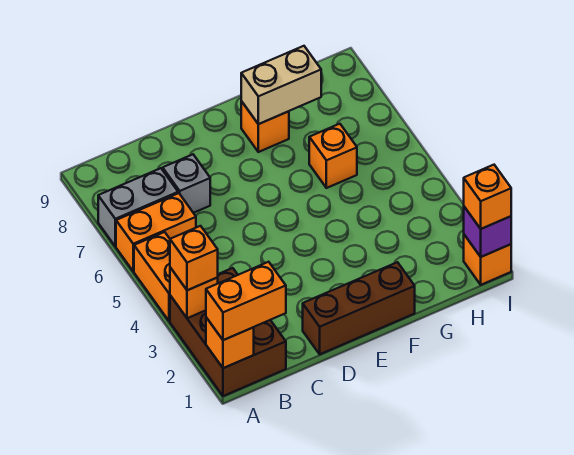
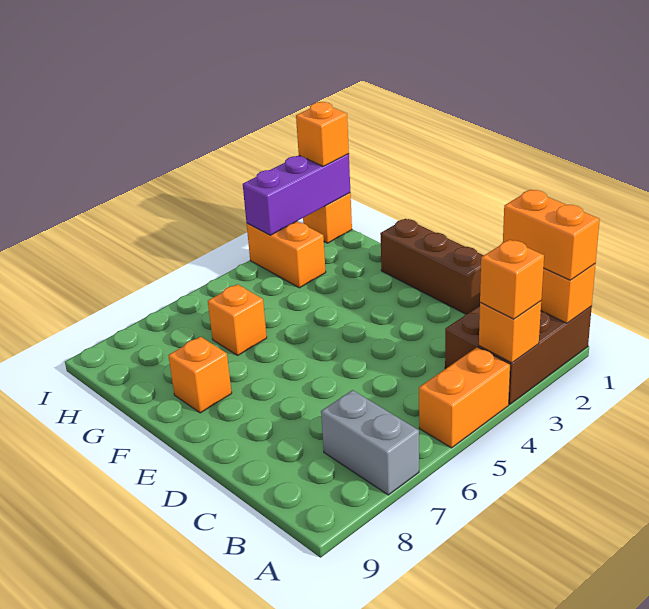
orange brick A6:B6 level 1 -> orange brick H3:I3 level 1
grey brick C7 level 1 -> none
tan brick F8:G8 level 2 -> none
purple brick I1 level 2 -> purple brick I1:I3 level 2

